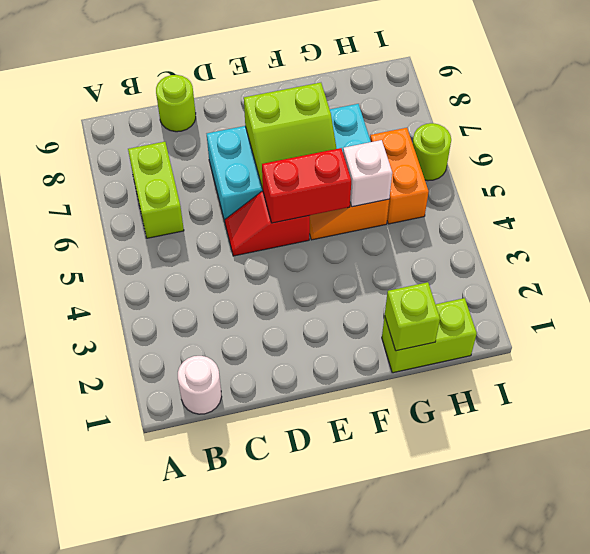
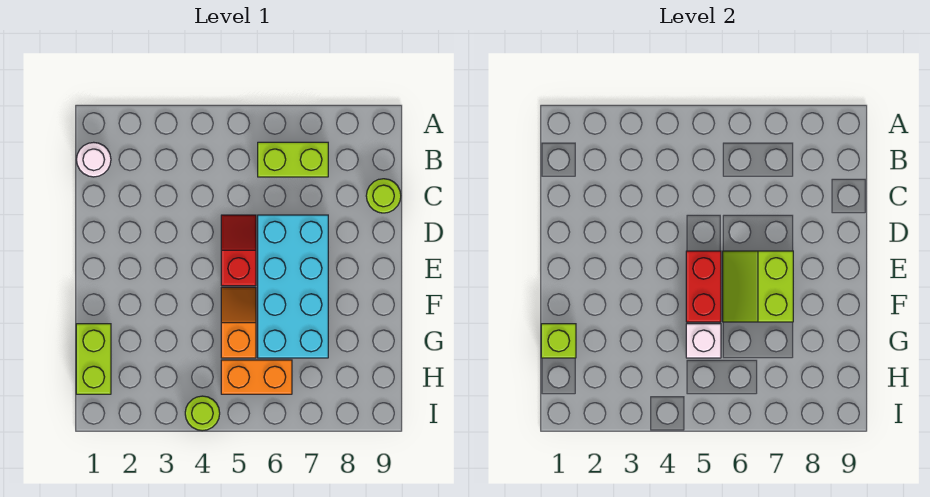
lime round brick I6 level 1 -> lime round brick I4 level 1

